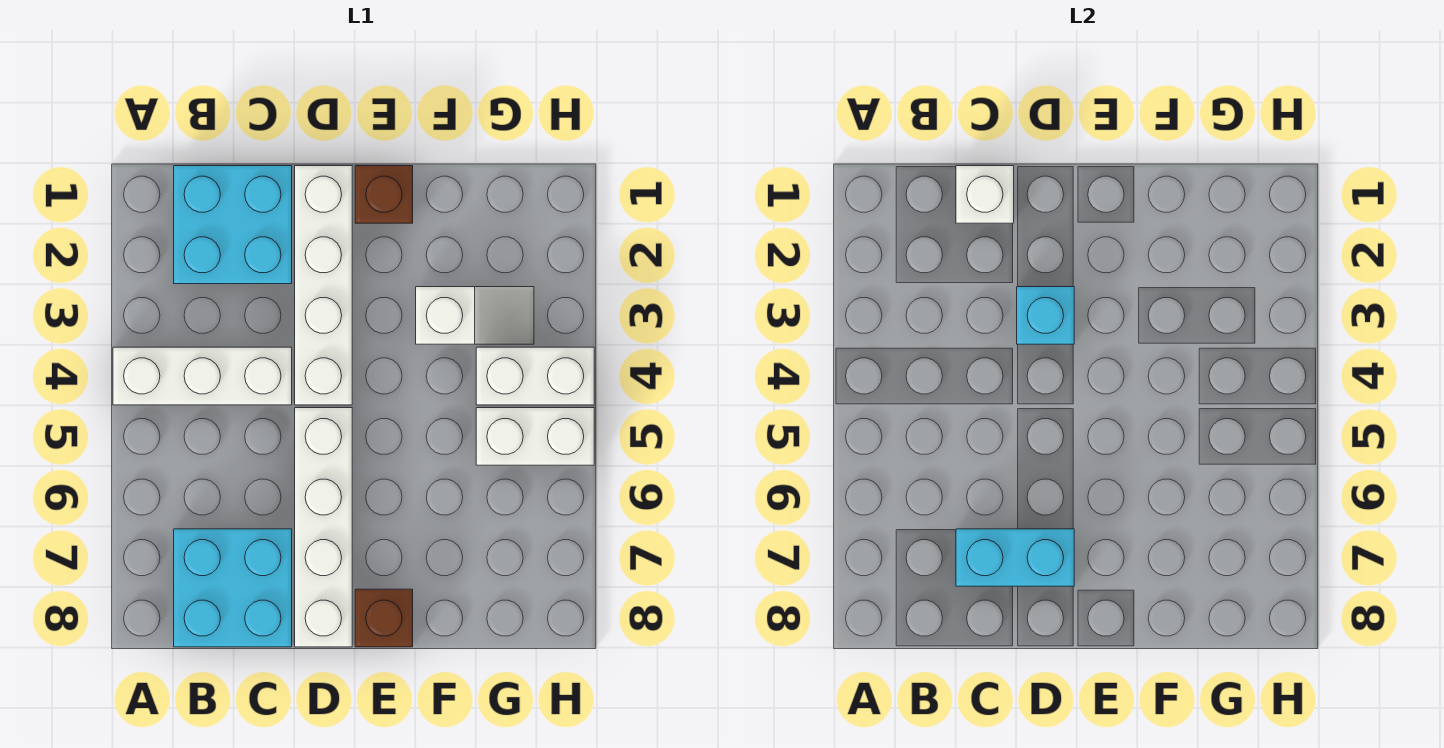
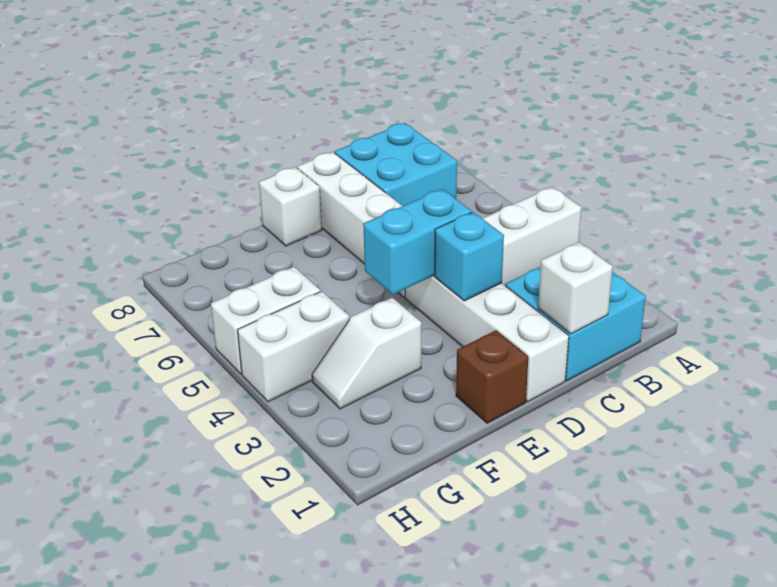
cyan brick C7:D7 level 2 -> cyan brick D4:E4 level 2
brown brick E8 level 1 -> white brick E8 level 1

